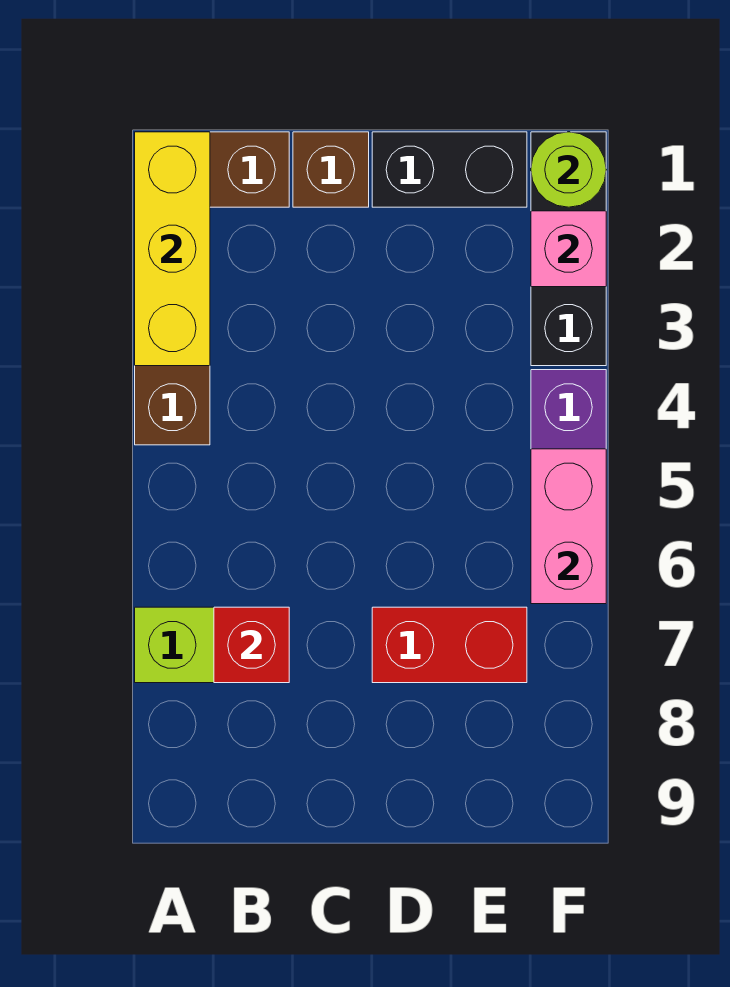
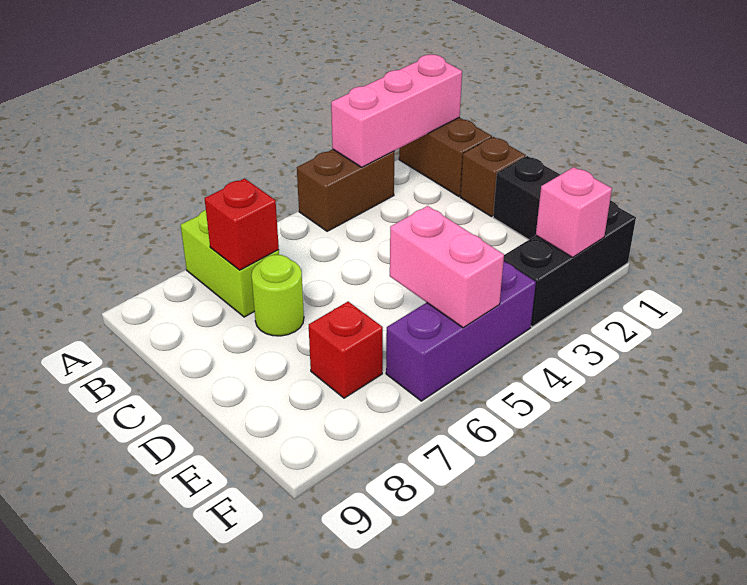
yellow brick A1:A3 level 2 -> pink brick A1:A3 level 2
red brick D7:E7 level 1 -> red brick E7 level 1
lime round brick F1 level 2 -> lime round brick C7 level 1
pink brick F5:F6 level 2 -> pink brick E5:F5 level 2

